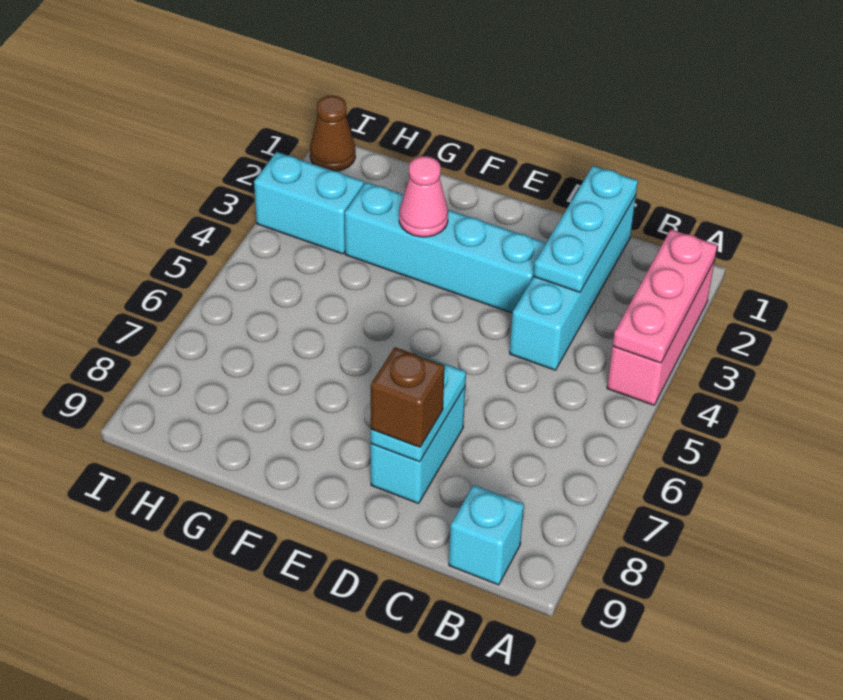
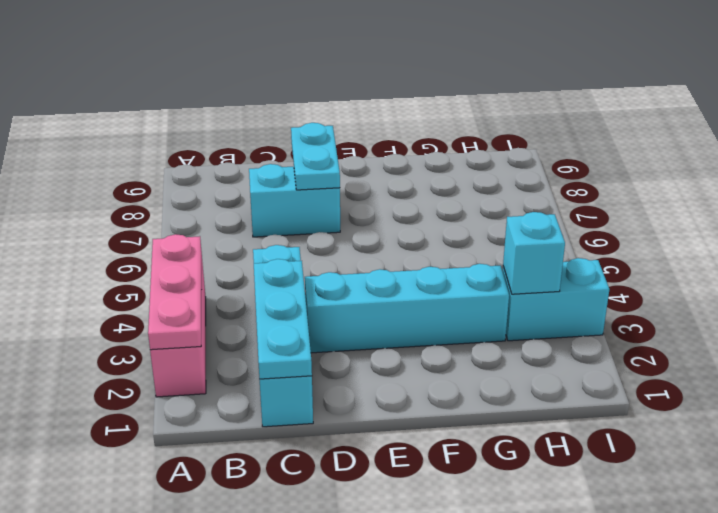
cyan brick B9 level 1 -> cyan brick H3 level 2
cyan brick D7:D8 level 1 -> cyan brick C7:D7 level 1
brown brick D8 level 3 -> none
pink cone F3 level 2 -> none
brown cone I1 level 1 -> none

